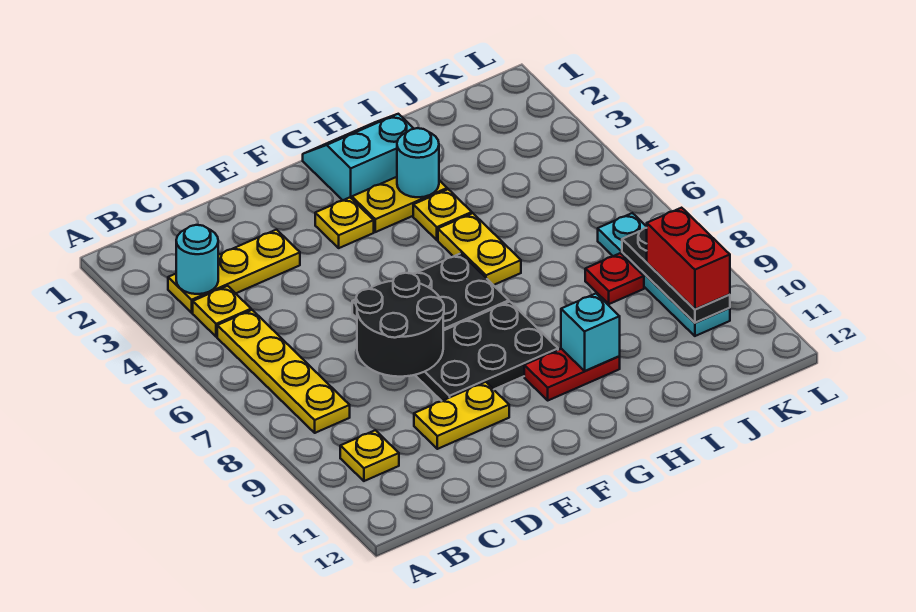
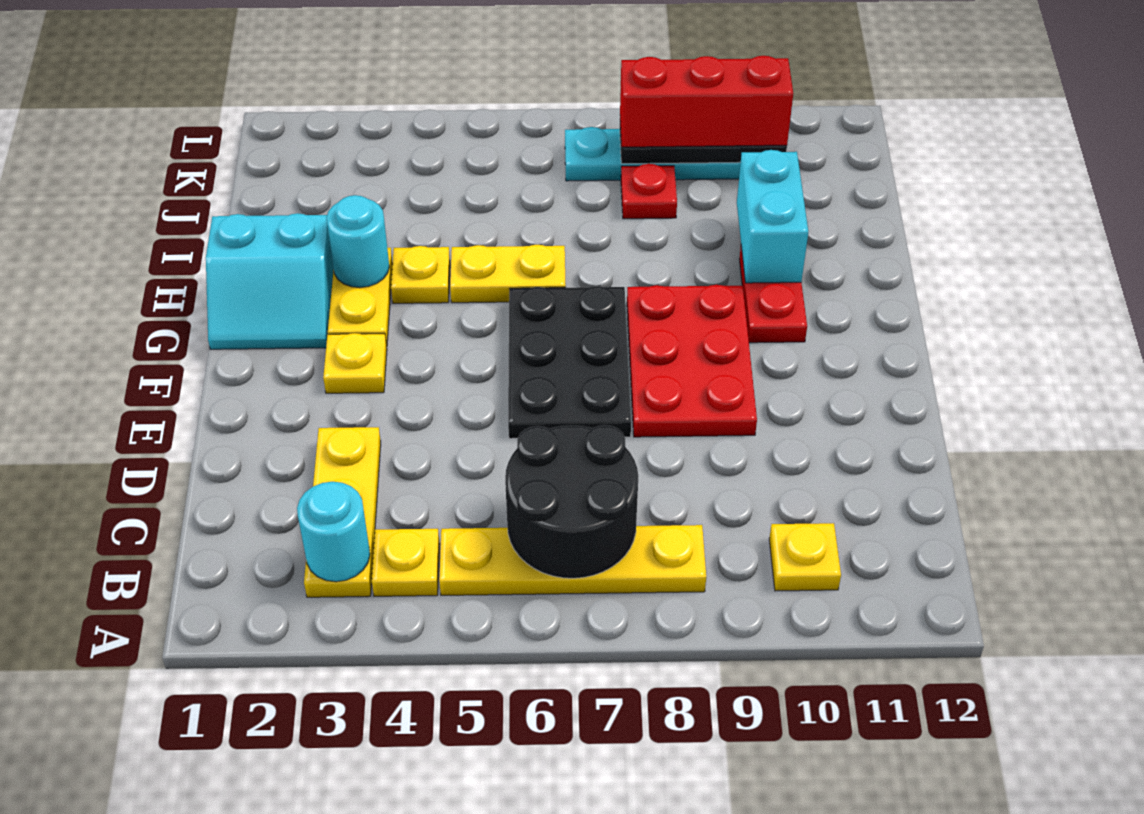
black round brick D7:E8 level 2 -> black round brick B6:C7 level 2
yellow plate D10:E10 level 1 -> none
black plate E8:G9 level 1 -> red plate E8:G9 level 1
cyan slope G1:H2 level 1 top 2 -> cyan slope G1:H2 level 1 top H
cyan brick H10 level 2 -> cyan brick H10:I10 level 2
red brick K9:K10 level 3 -> red brick K8:K10 level 3

